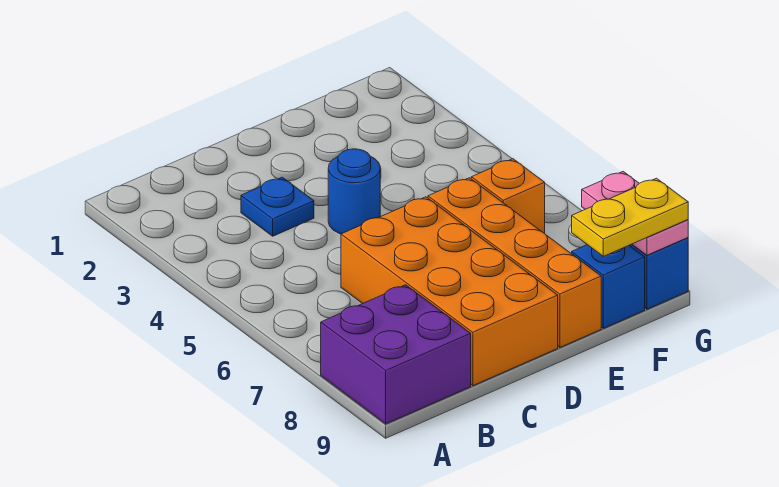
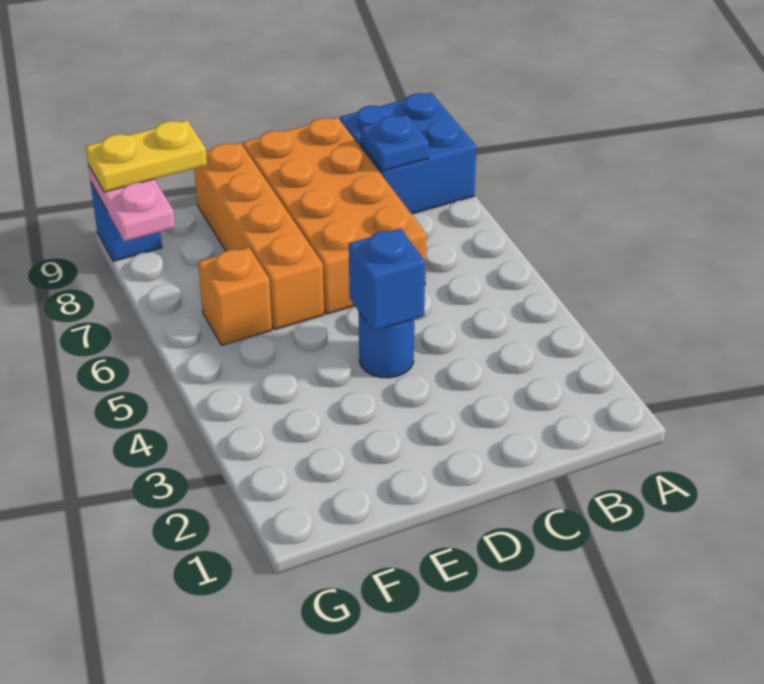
purple brick A8:B9 level 1 -> blue brick A8:B9 level 1
blue plate C3 level 1 -> blue plate B8 level 2
blue brick F9 level 1 -> blue brick D4 level 2

